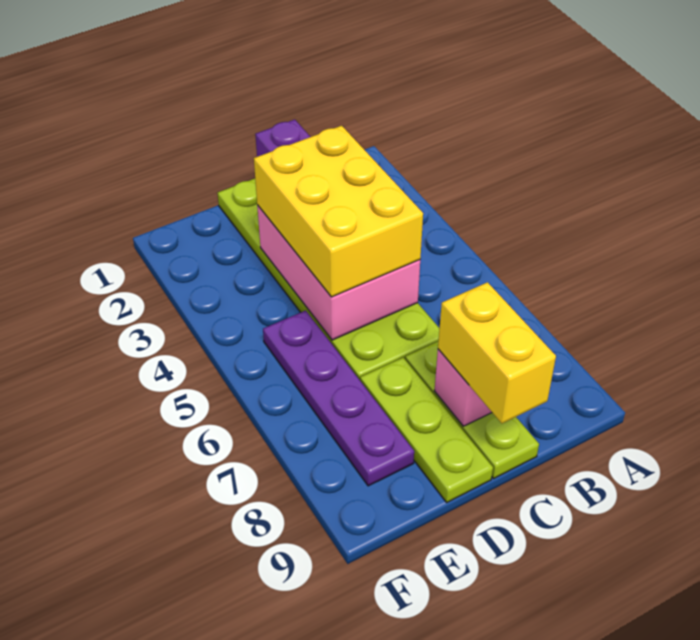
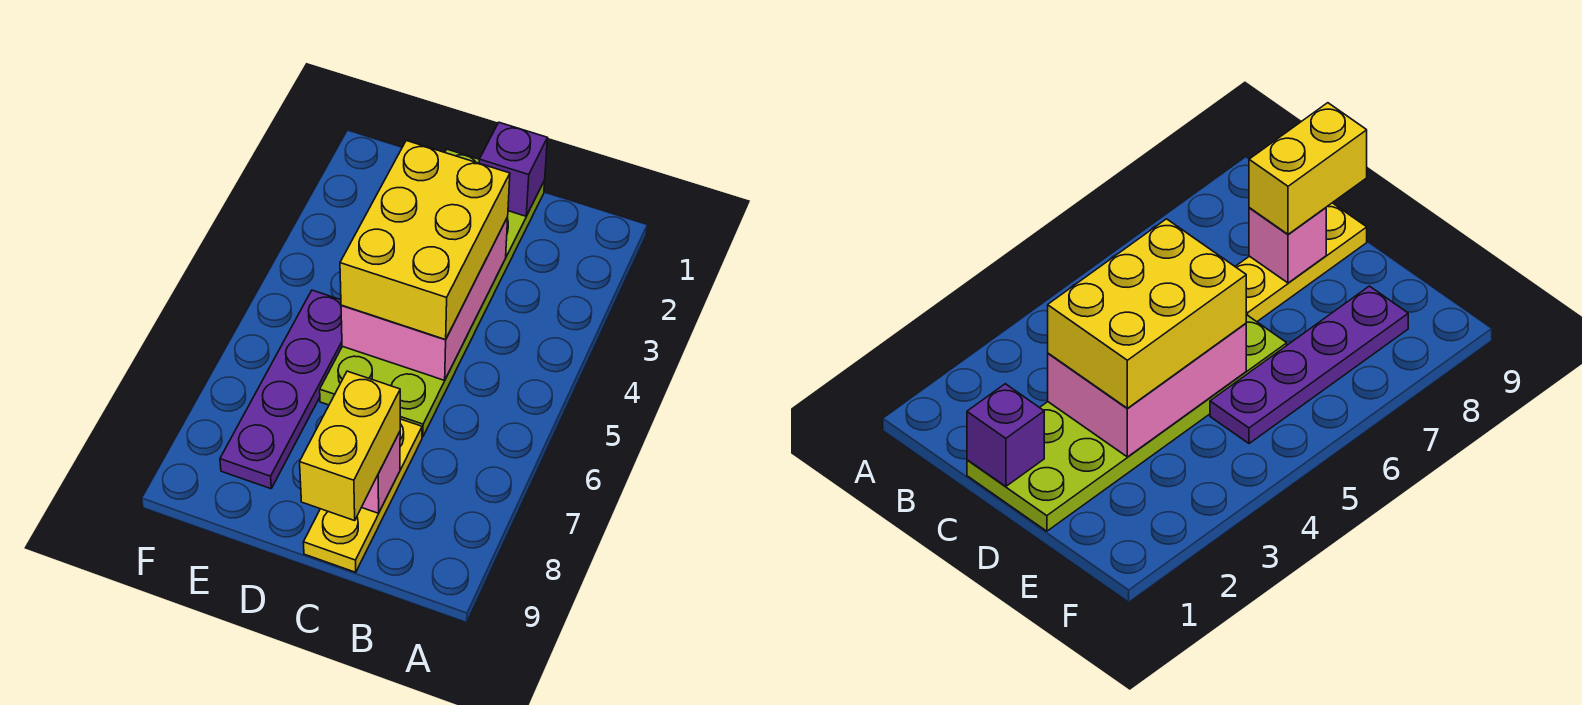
lime plate C7:C9 level 1 -> yellow plate C7:C9 level 1
lime plate D7:D9 level 1 -> none

